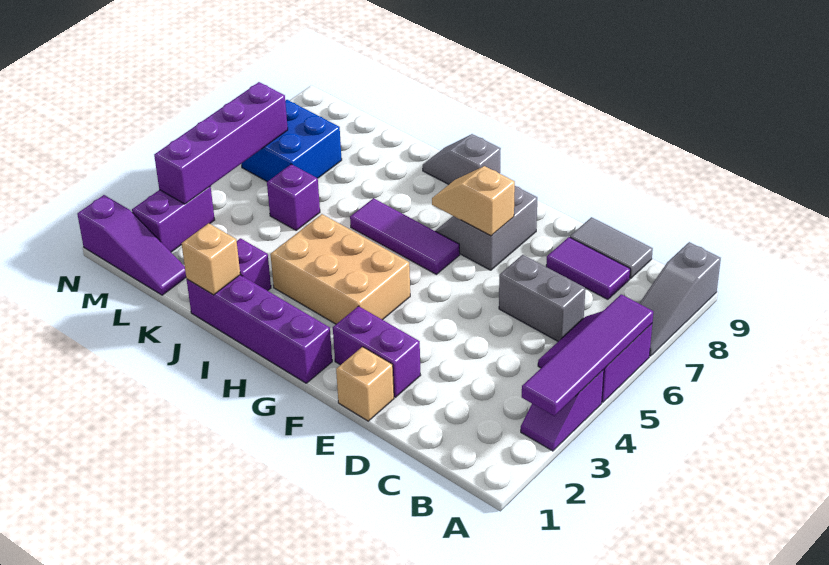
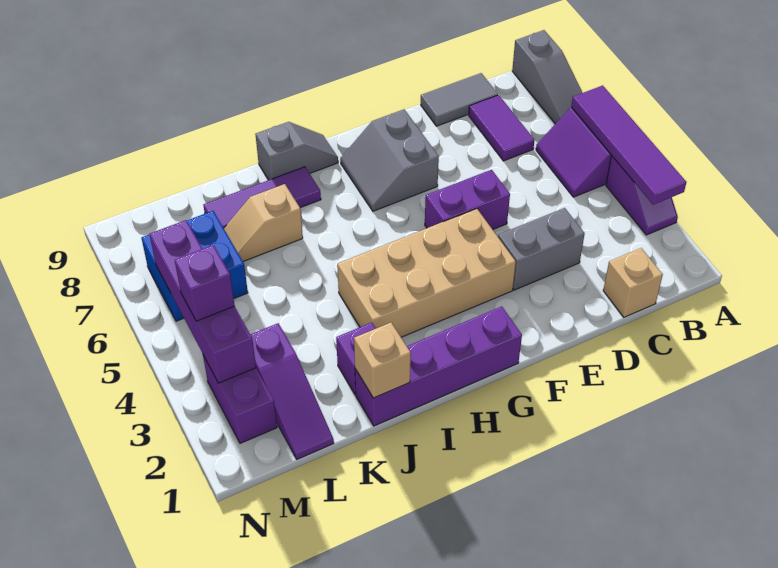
grey brick C6:D6 level 1 -> grey brick D3:E3 level 1
purple tile C8:D8 level 1 -> purple tile C7:C8 level 1
tan brick E1 level 1 -> tan brick C1 level 1
purple brick E2:F2 level 1 -> purple brick E5:F5 level 1
tan slope F7:G7 level 2 top F -> tan slope J7:K7 level 1 top J
tan brick G3:I4 level 1 -> tan brick F3:I4 level 1
purple tile G6:I6 level 1 -> purple tile I8:K8 level 1
grey slope H9:I9 level 1 top H -> grey slope H9:I9 level 1 top I
purple brick K5 level 1 -> purple brick M4 level 3
purple slope L1:N1 level 1 top N -> purple slope L1:L3 level 1 top 3

